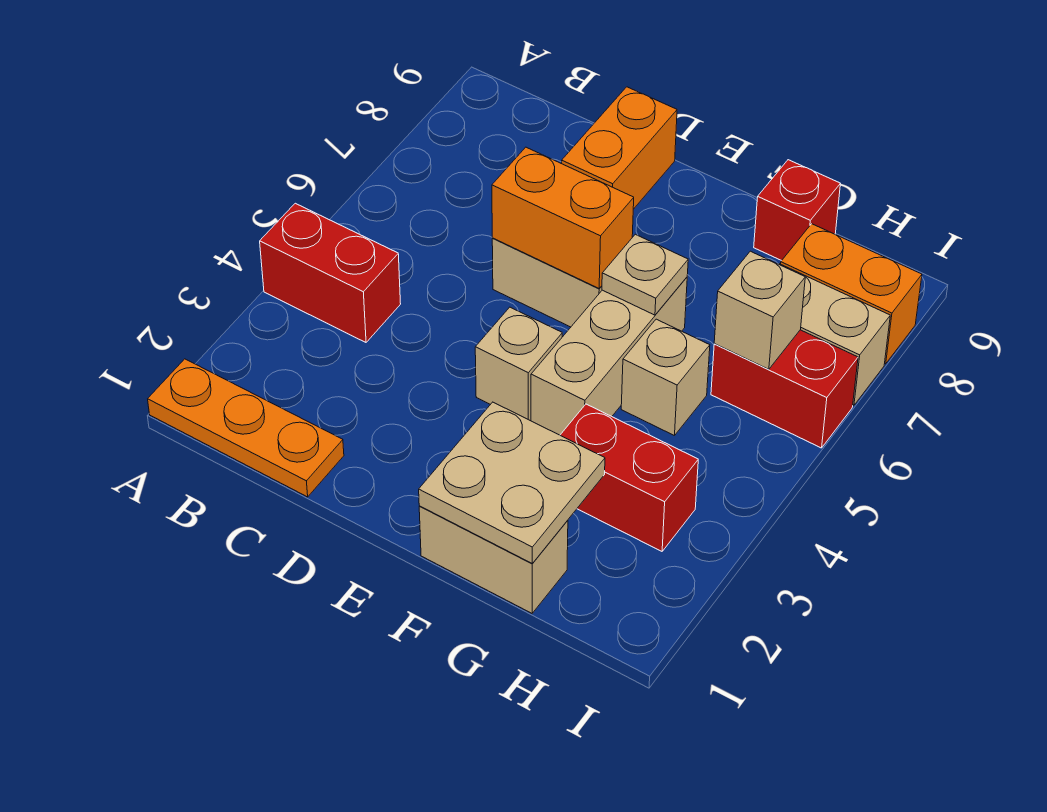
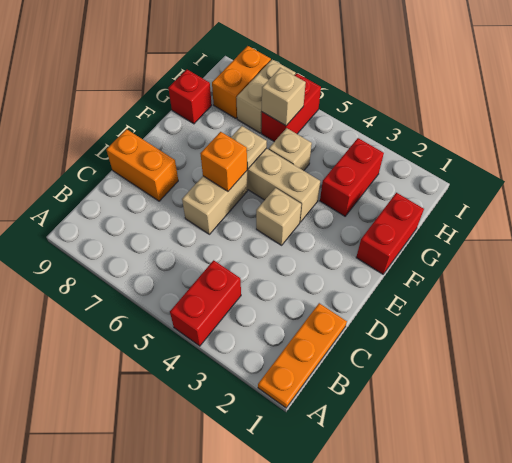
orange brick D6:E6 level 2 -> orange brick E6 level 2
tan brick F1:G1 level 1 -> red brick F1:G1 level 1
tan plate F1:G2 level 2 -> none

